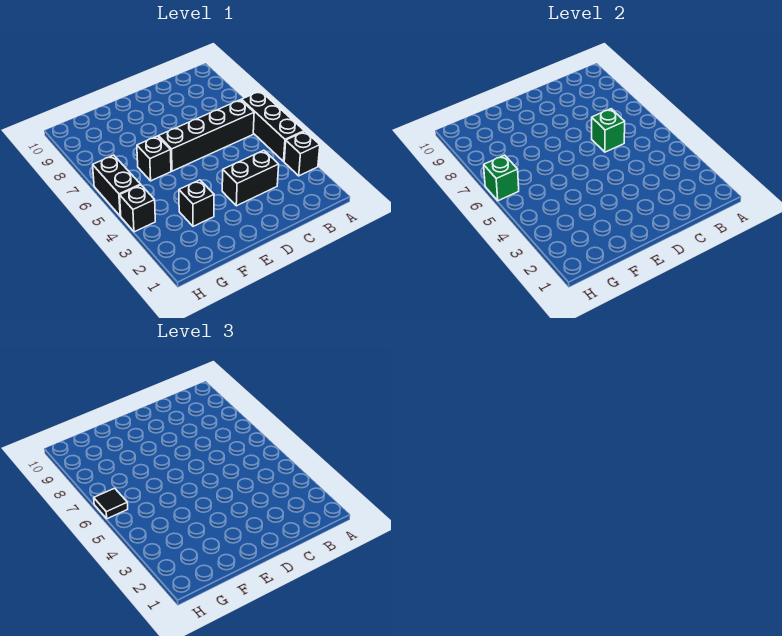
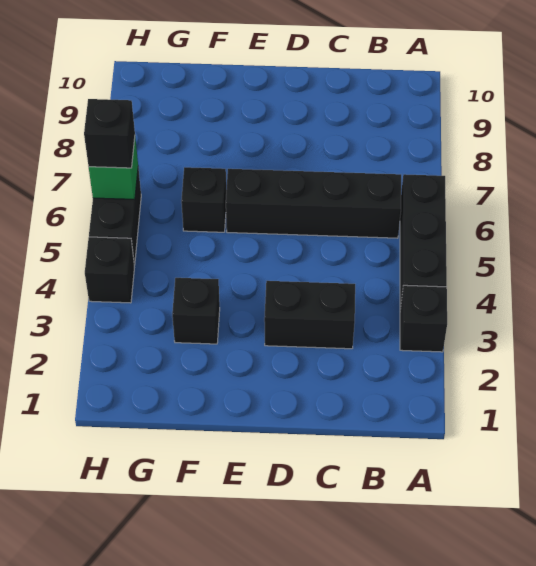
green brick C6 level 2 -> none
black tile H6 level 3 -> black brick H6 level 3

